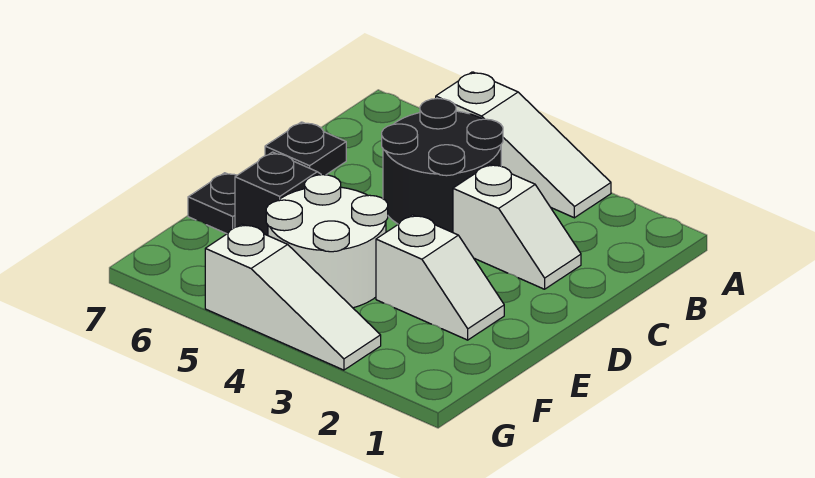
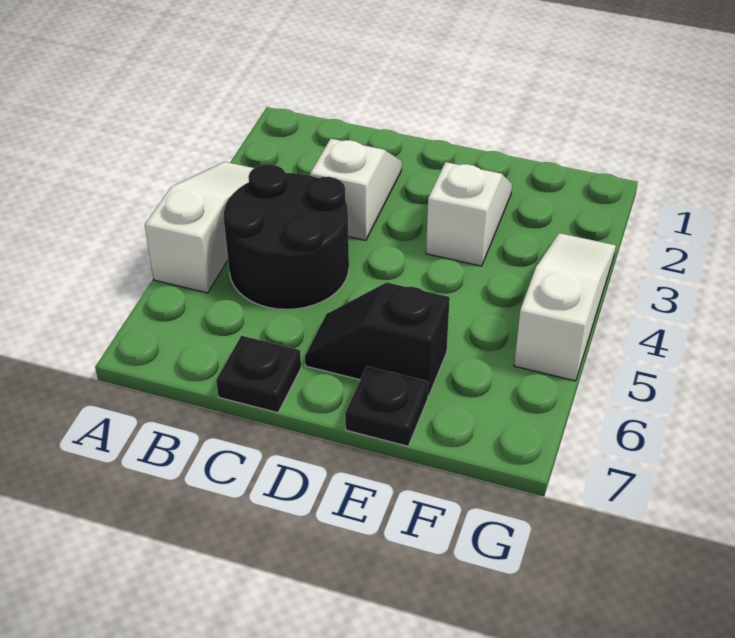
white round brick E4:F5 level 1 -> none

